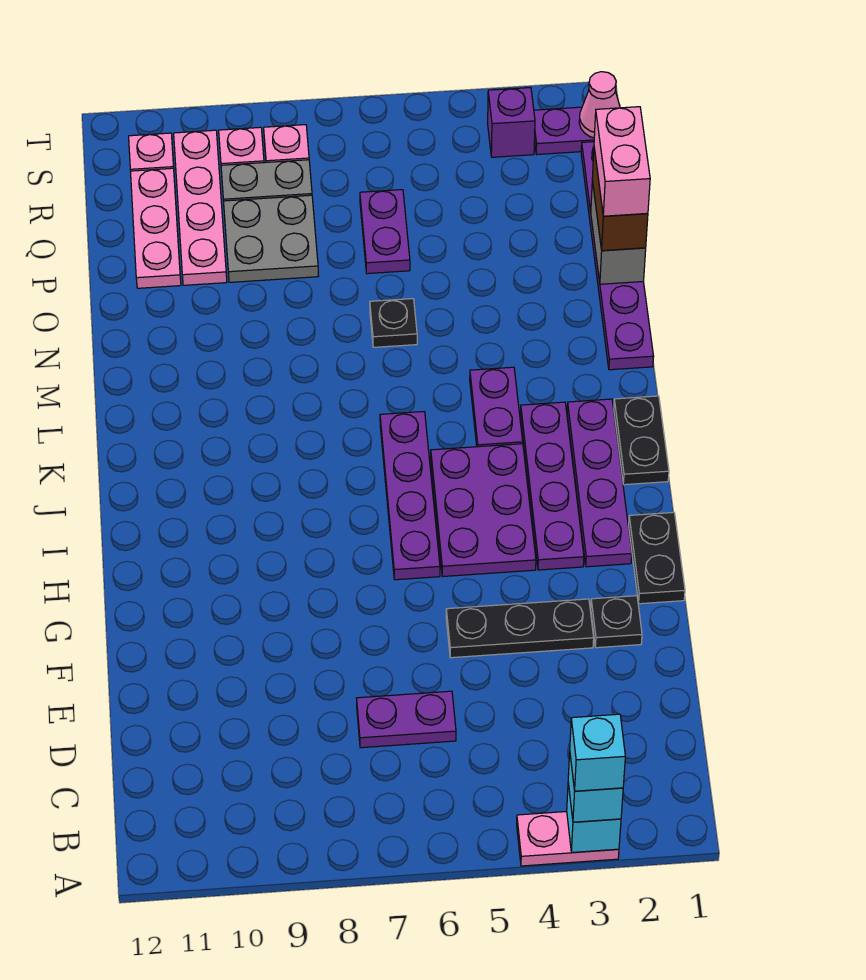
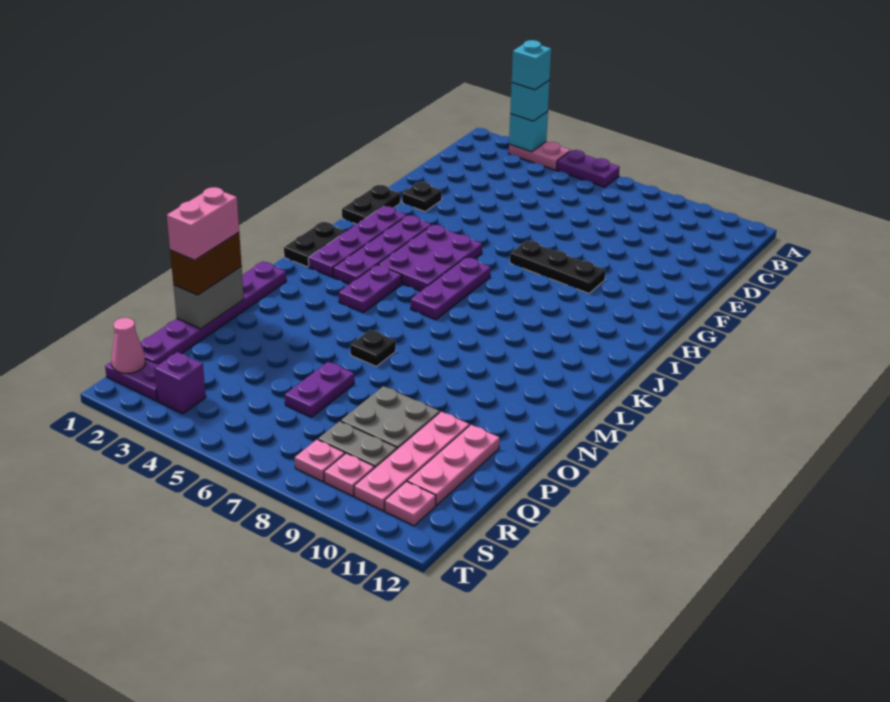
purple plate D6:D7 level 1 -> purple plate A5:A6 level 1
black plate F3:F5 level 1 -> black plate G7:G9 level 1
purple plate H6:K6 level 1 -> purple plate I6:K6 level 1

